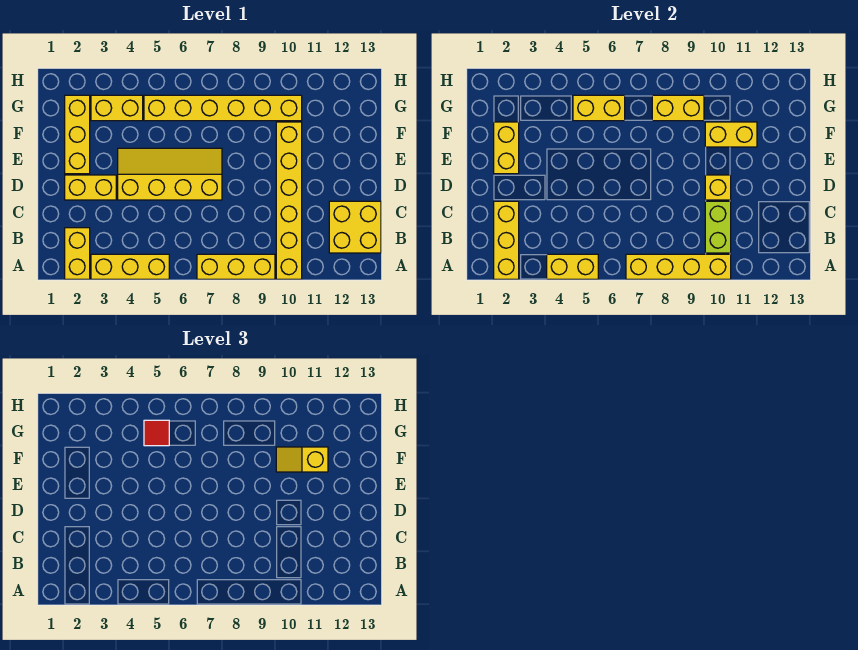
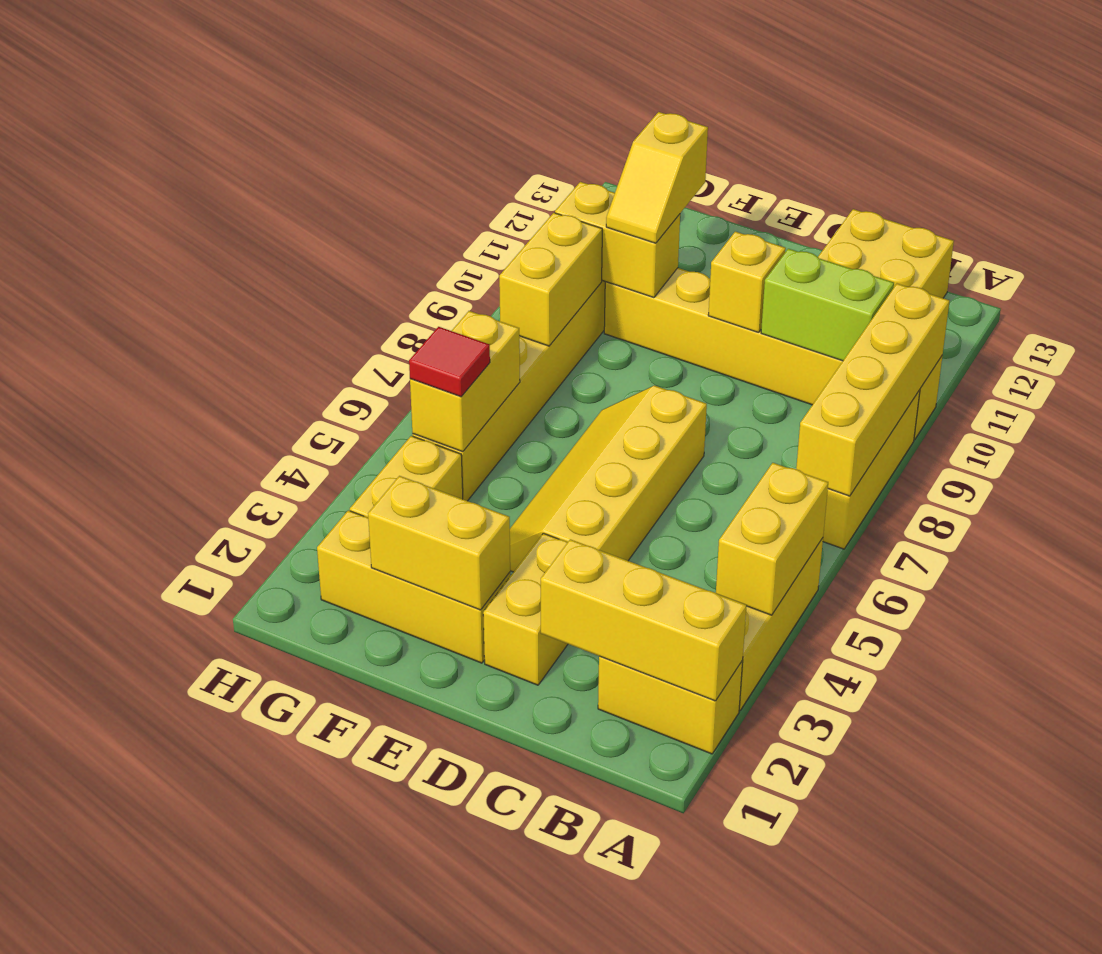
yellow brick F10:F11 level 2 -> yellow brick F10:G10 level 2

